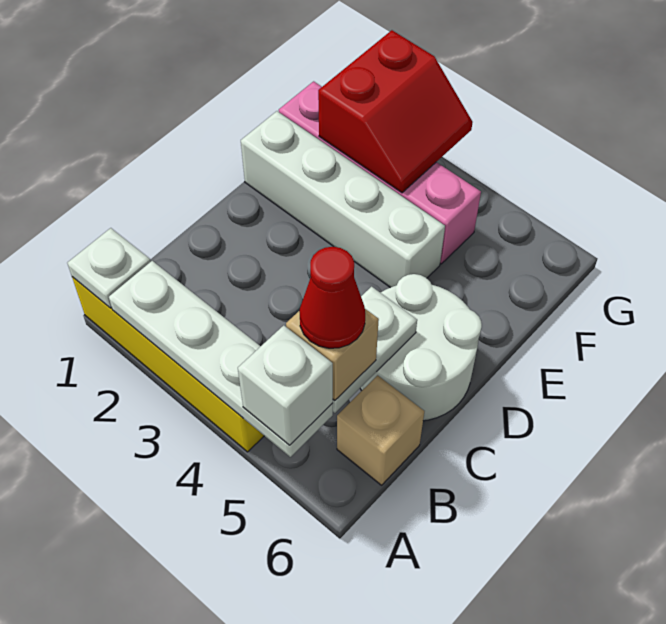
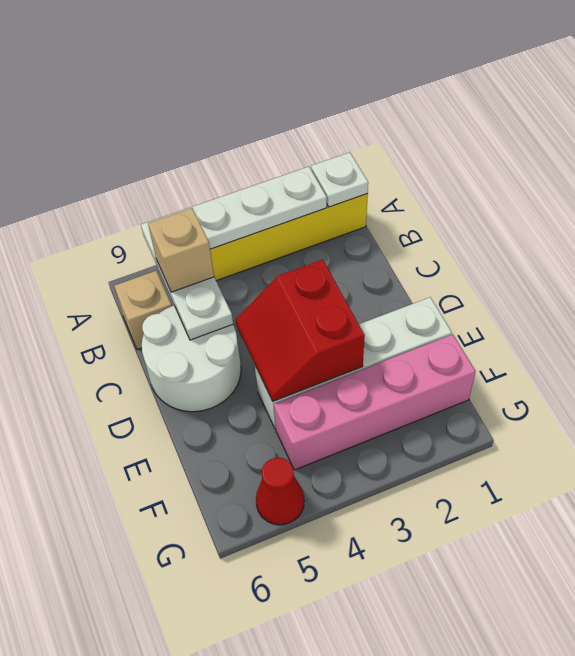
white brick A5 level 3 -> none
red cone B5 level 4 -> red cone G5 level 1
red slope F2:G3 level 2 top 2 -> red slope D3:E4 level 2 top 3

